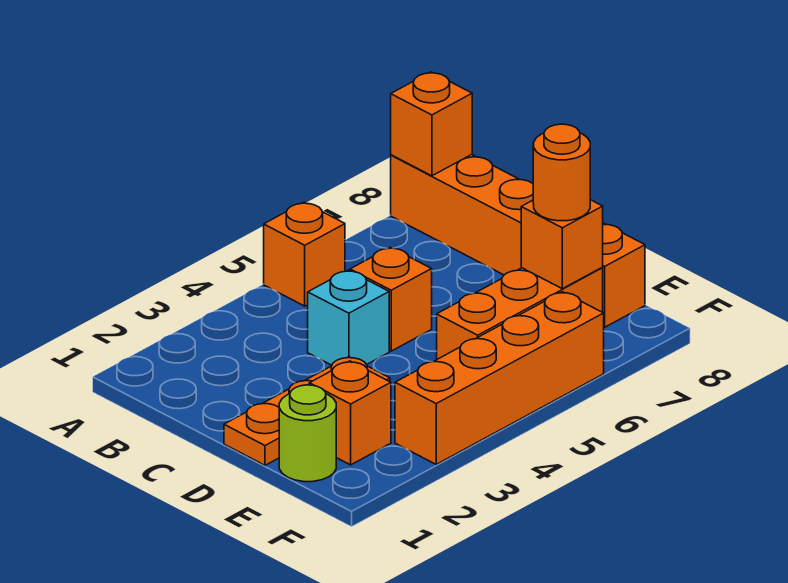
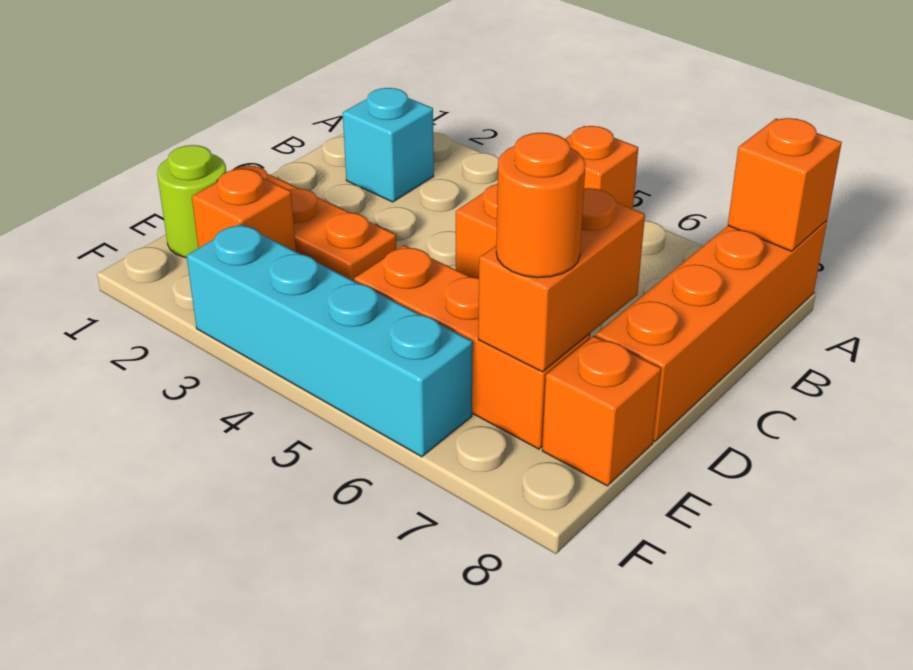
cyan brick C4 level 1 -> cyan brick B2 level 1
orange brick E7 level 2 -> orange brick D7:E7 level 2
orange brick F3:F6 level 1 -> cyan brick F3:F6 level 1

